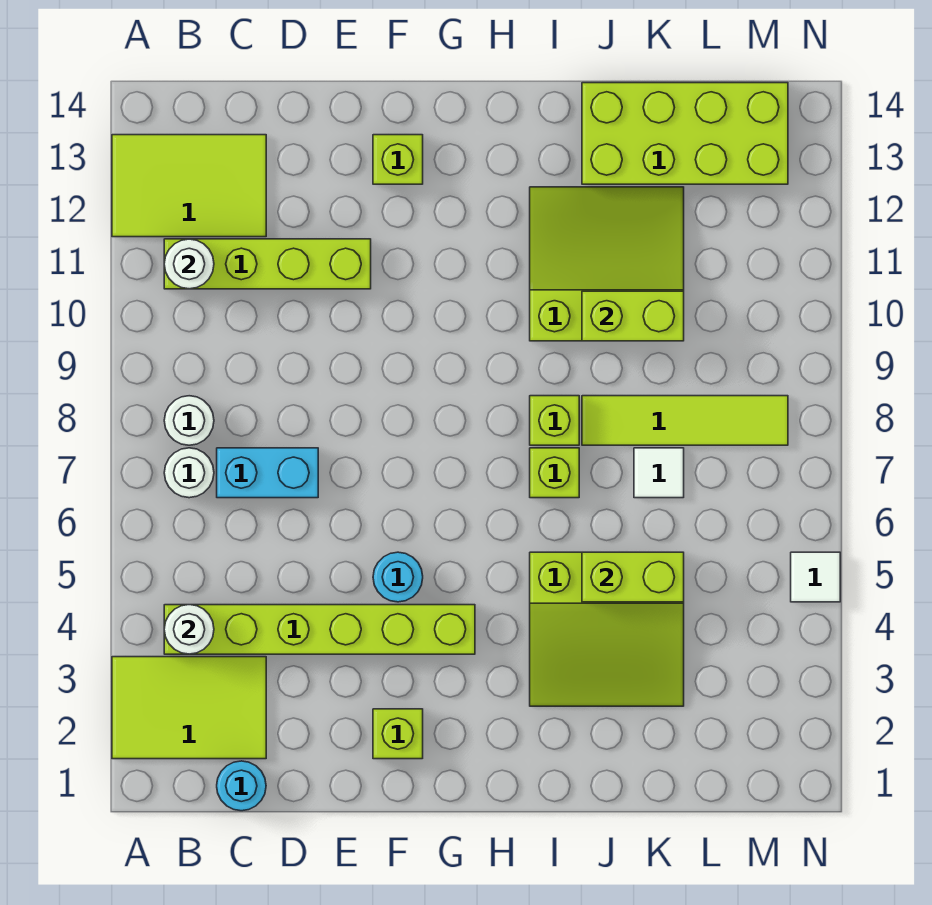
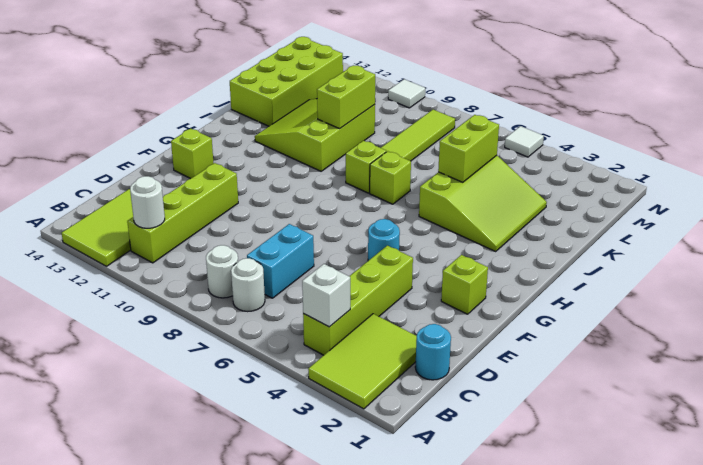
lime brick B4:G4 level 1 -> lime brick B4:E4 level 1
white round brick B4 level 2 -> white brick B4 level 2
white tile K7 level 1 -> white tile N10 level 1

